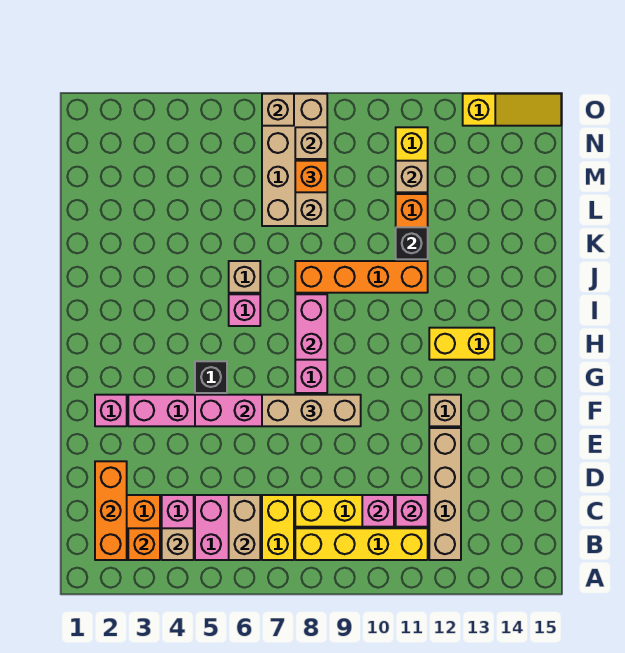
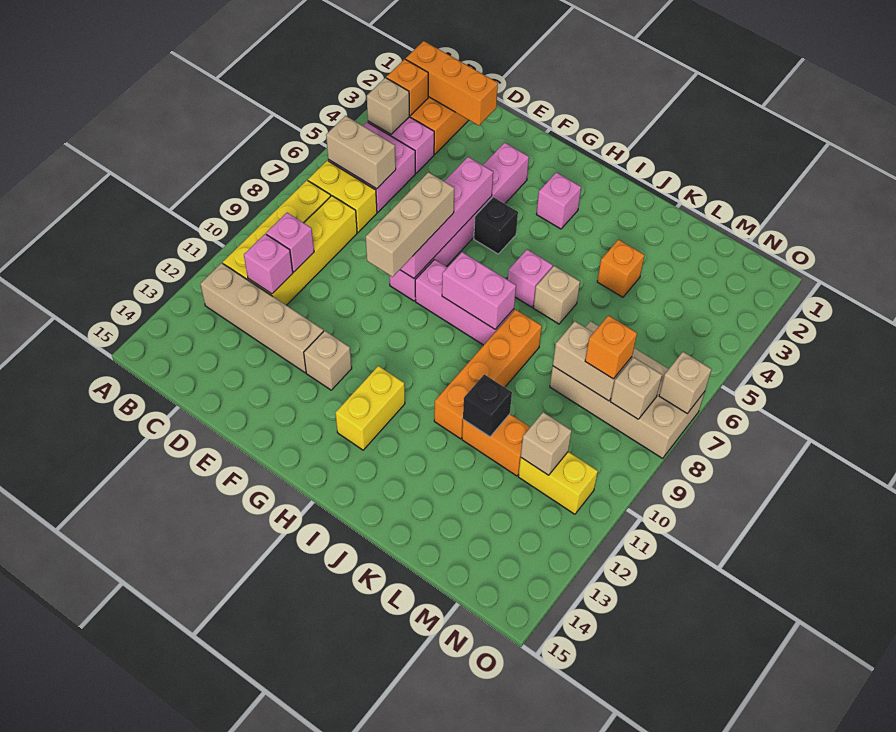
pink brick F2 level 1 -> pink brick H3 level 1
none -> orange brick K4 level 1
yellow slope O13:O15 level 1 top 13 -> none

